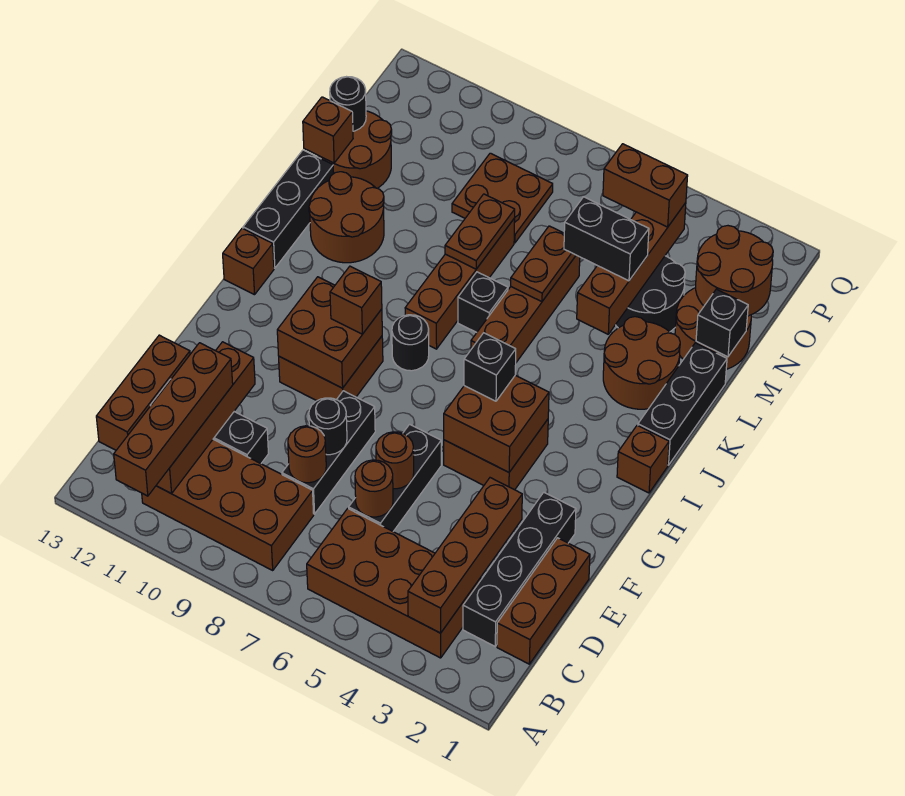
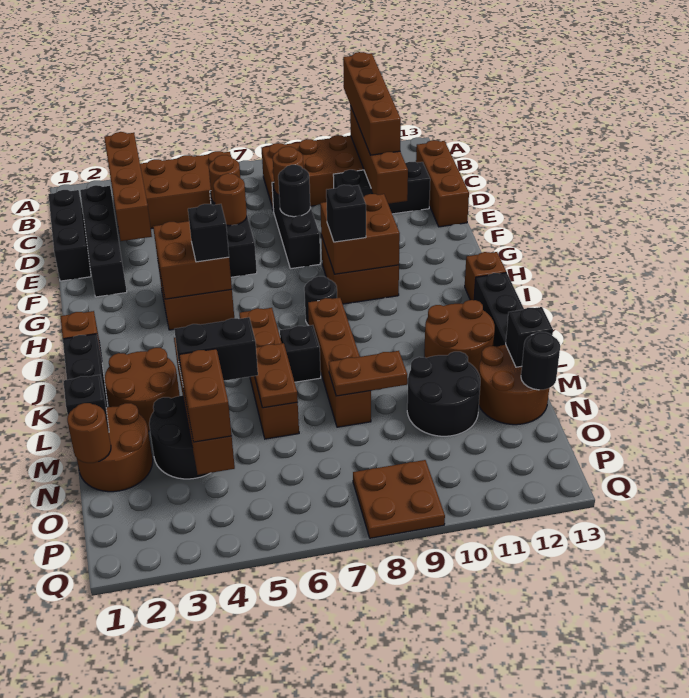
brown brick C1:E1 level 1 -> black brick C1:E1 level 1
brown brick H9 level 3 -> black brick H9 level 3
brown plate L8:M8 level 2 -> brown plate M8:M9 level 2
none -> black round brick M10:N11 level 1
brown brick M13 level 2 -> black brick M13 level 2
brown round brick N1:O2 level 2 -> brown round brick N1 level 2
brown plate N8:O9 level 1 -> brown plate P8:Q9 level 1
brown brick O4:O5 level 3 -> brown brick N4:O4 level 3

